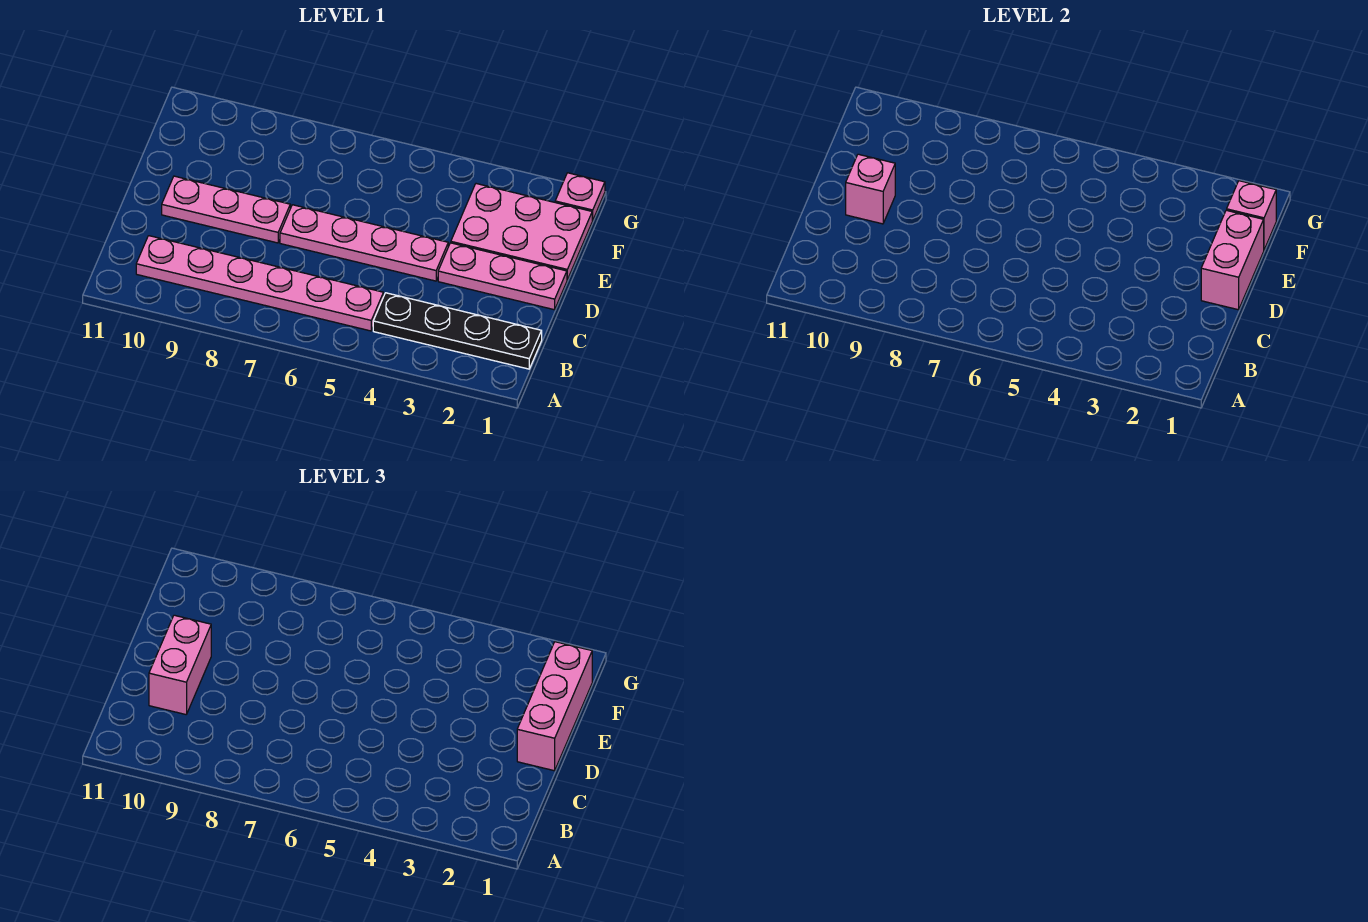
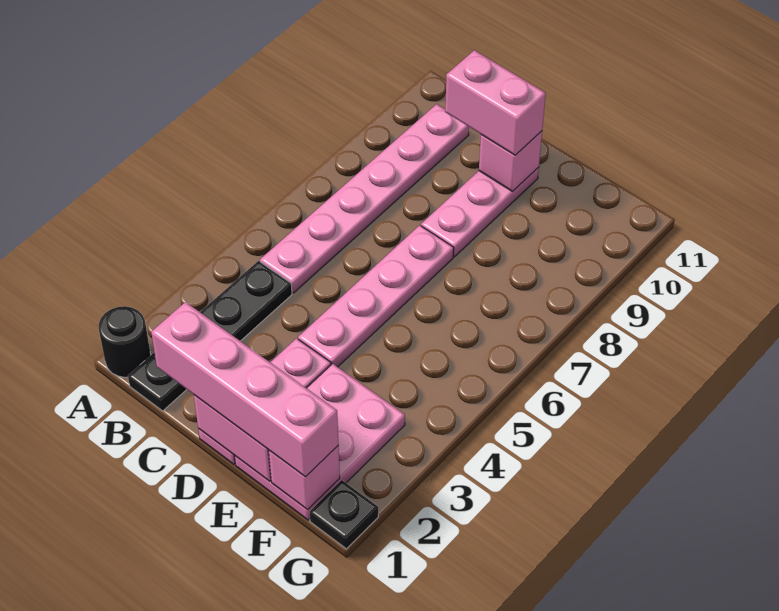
none -> black round brick A1 level 1
pink brick D1:F1 level 3 -> pink brick C1:F1 level 3
pink plate G1 level 1 -> black plate G1 level 1

